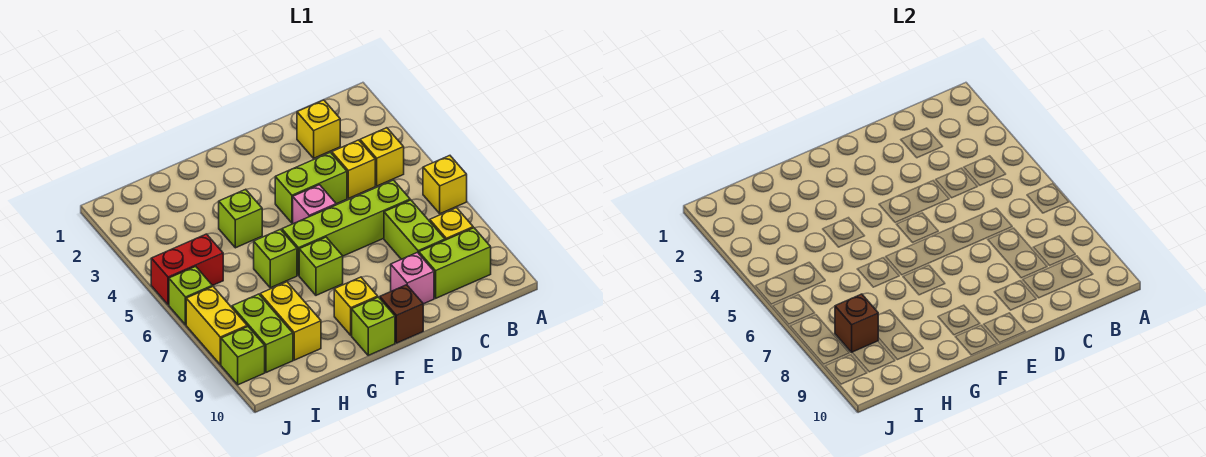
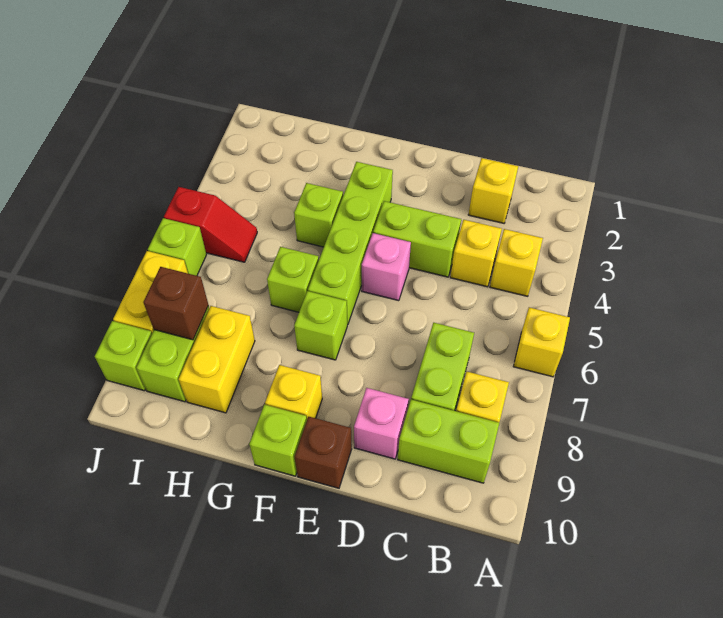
lime brick C6:F6 level 1 -> lime brick F3:F6 level 1
red brick I5:J5 level 1 -> red slope I5:J5 level 1 top J

